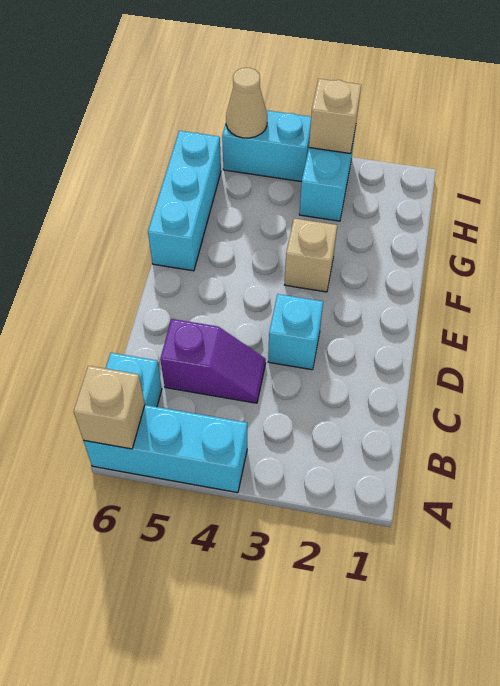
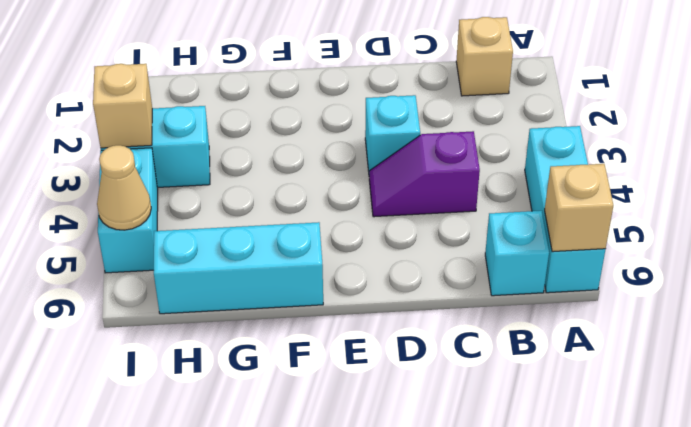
purple slope C4:C5 level 1 top 5 -> purple slope C4:D4 level 1 top C
tan brick F3 level 1 -> tan brick B1 level 1

